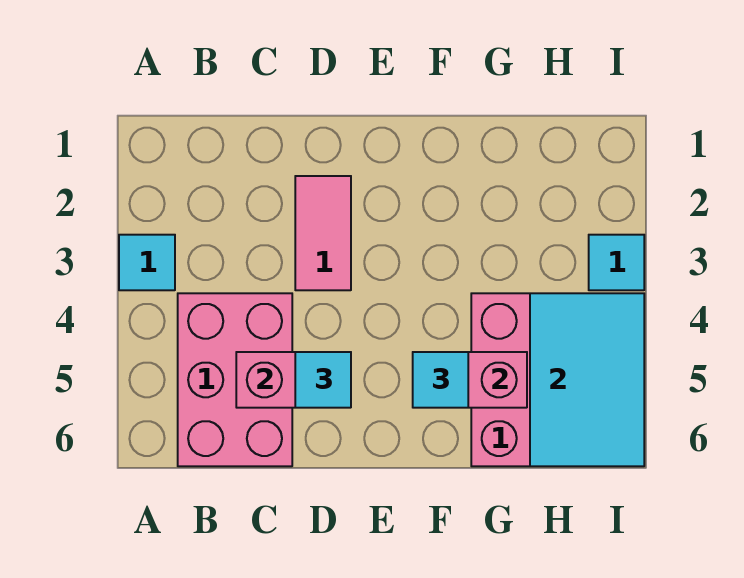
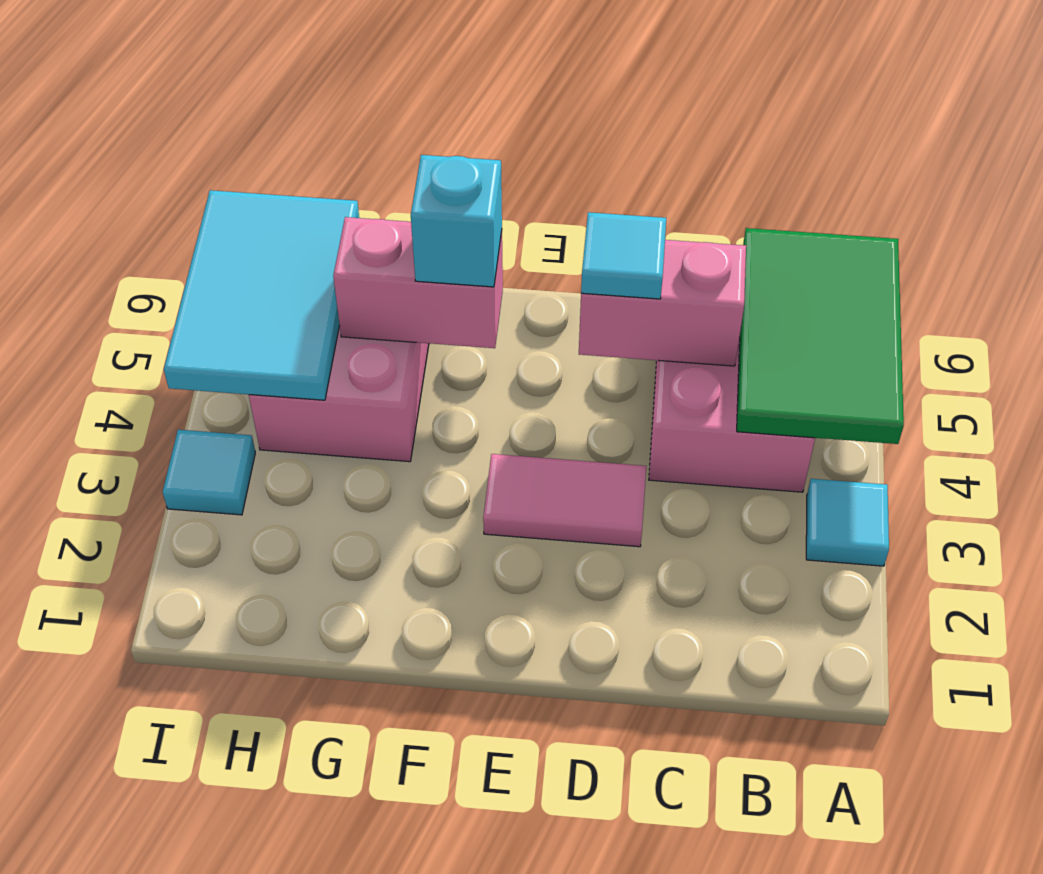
none -> green tile A4:B6 level 2
pink tile D2:D3 level 1 -> pink tile D3:E3 level 1
cyan tile F5 level 3 -> cyan brick F5 level 3

